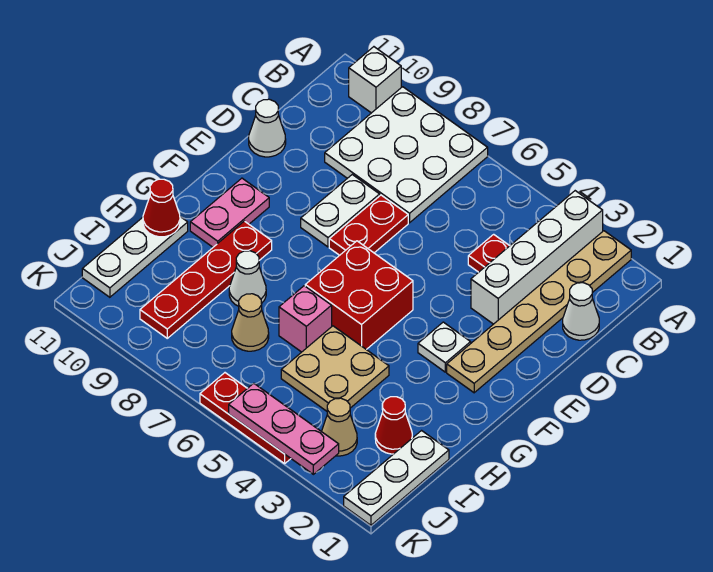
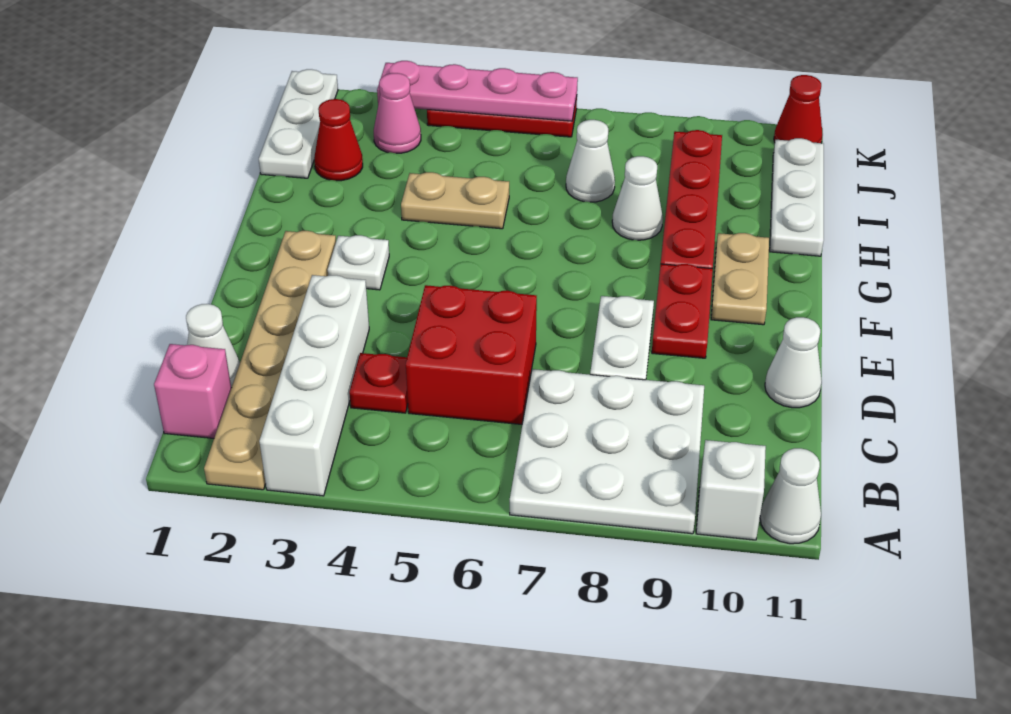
none -> white cone A11 level 1
red plate D7:E7 level 1 -> red plate E9:F9 level 1
red brick F5:G6 level 1 -> red brick C5:D6 level 1
pink plate F10:G10 level 1 -> tan plate F10:G10 level 1
tan plate H4:I5 level 1 -> tan plate H4:H5 level 1
pink brick H6 level 1 -> pink brick B1 level 1
red cone H11 level 2 -> red cone K11 level 1
tan cone I7 level 1 -> white cone I7 level 1
tan cone J3 level 1 -> pink cone J3 level 1
pink plate K3:K5 level 2 -> pink plate K3:K6 level 2

